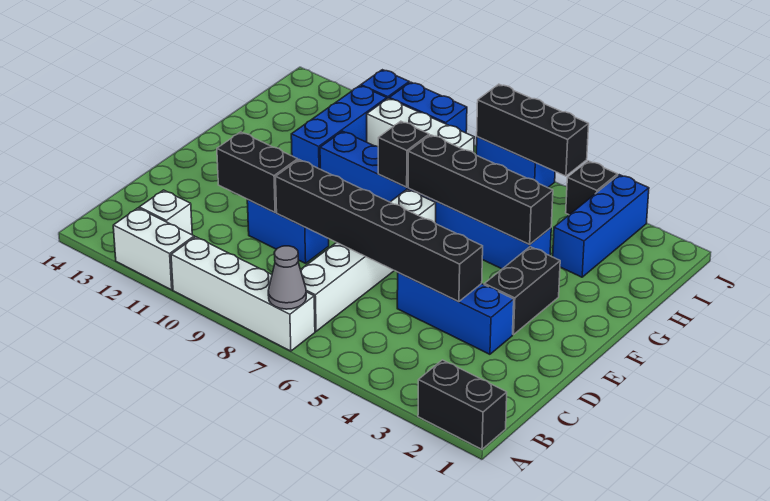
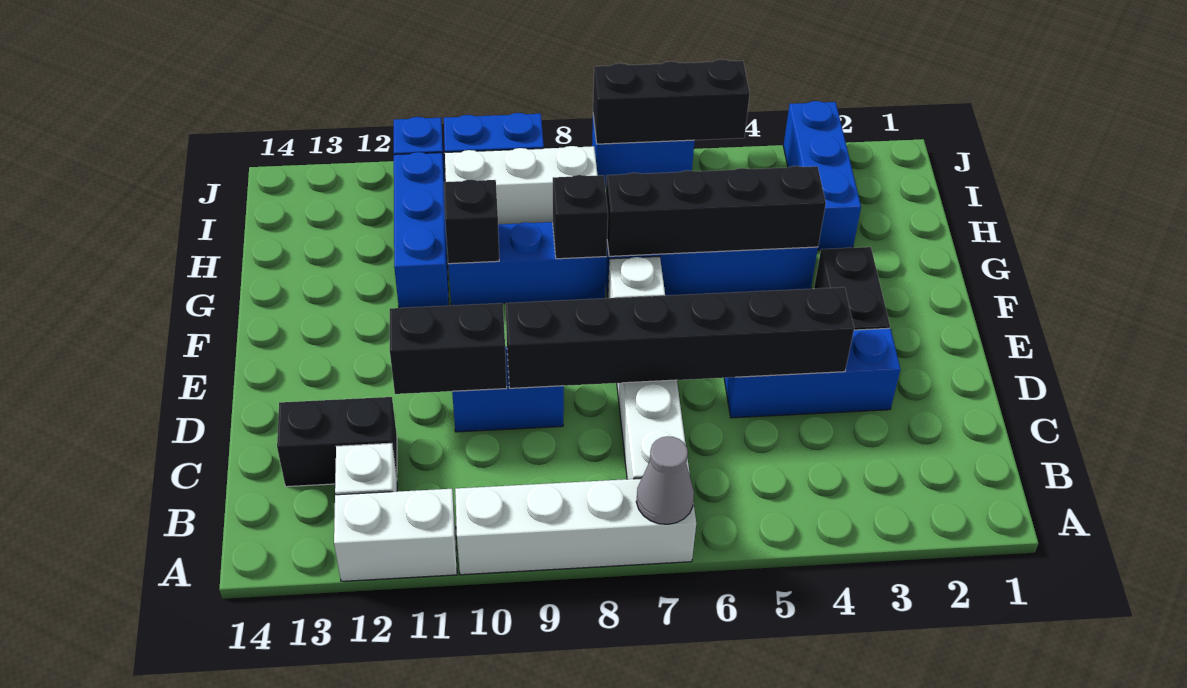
black brick A1:A2 level 1 -> black brick C12:C13 level 1
black brick J4 level 1 -> black brick G10 level 2

